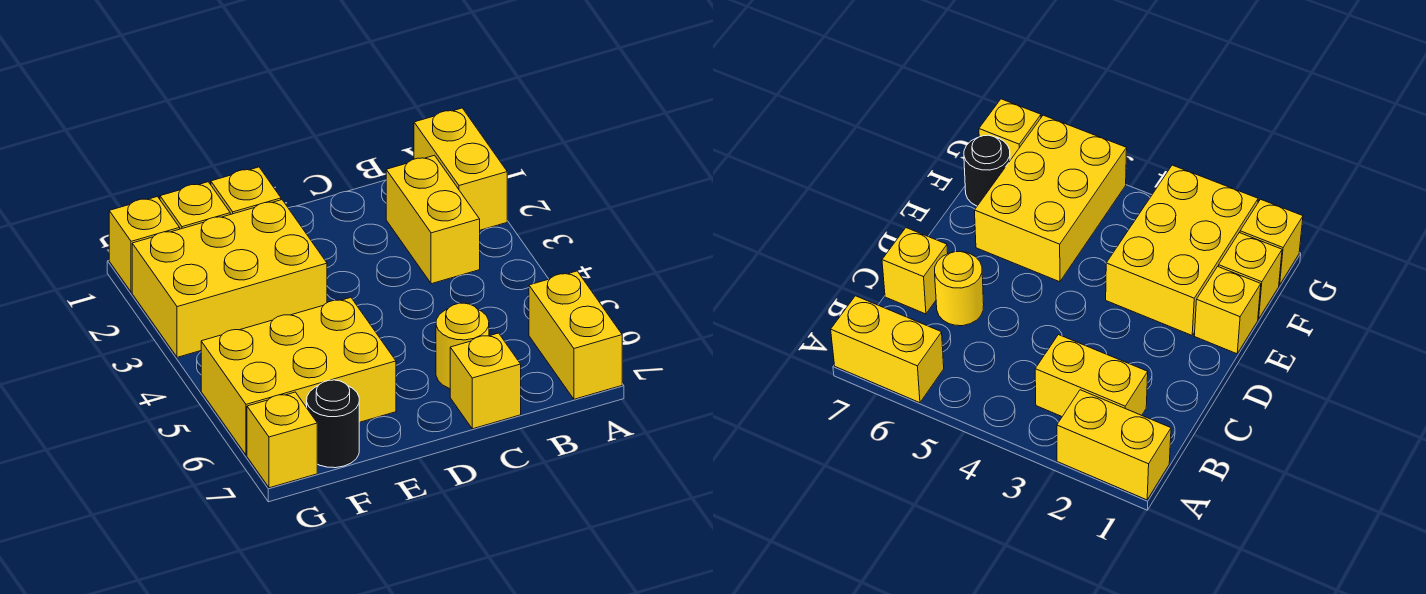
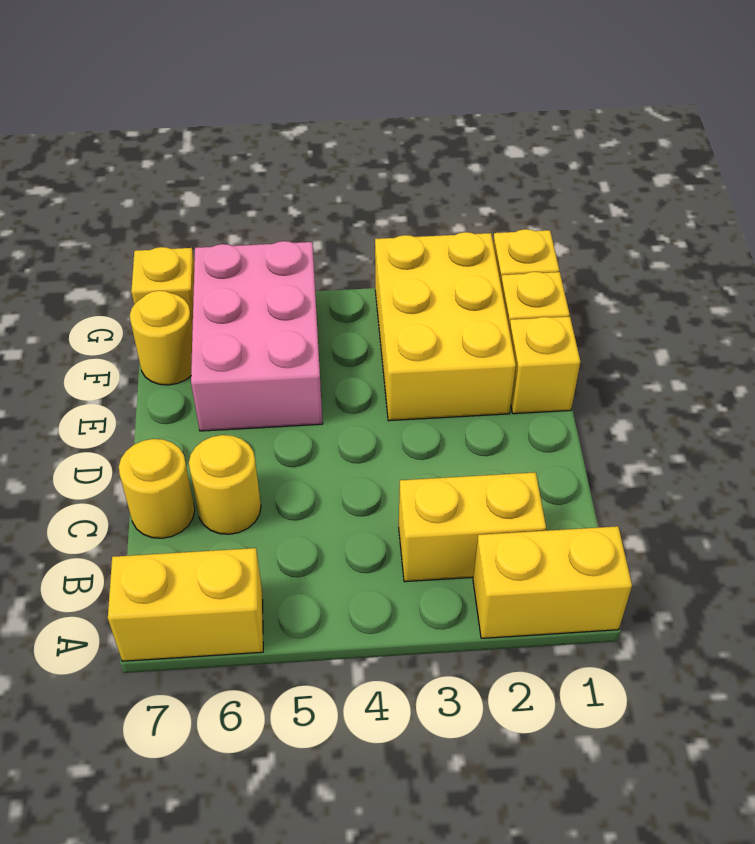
yellow brick C7 level 1 -> yellow round brick C7 level 1
yellow brick E5:G6 level 1 -> pink brick E5:G6 level 1
black round brick F7 level 1 -> yellow round brick F7 level 1

